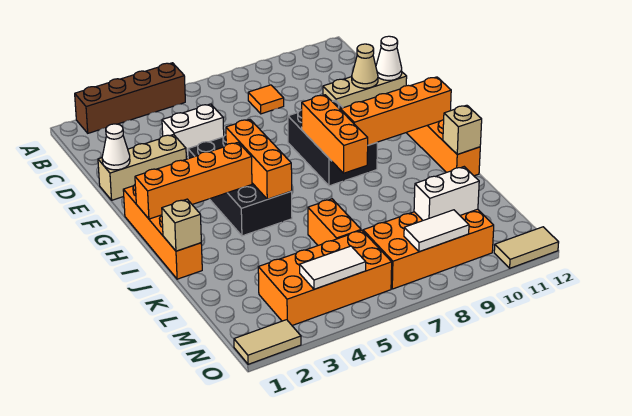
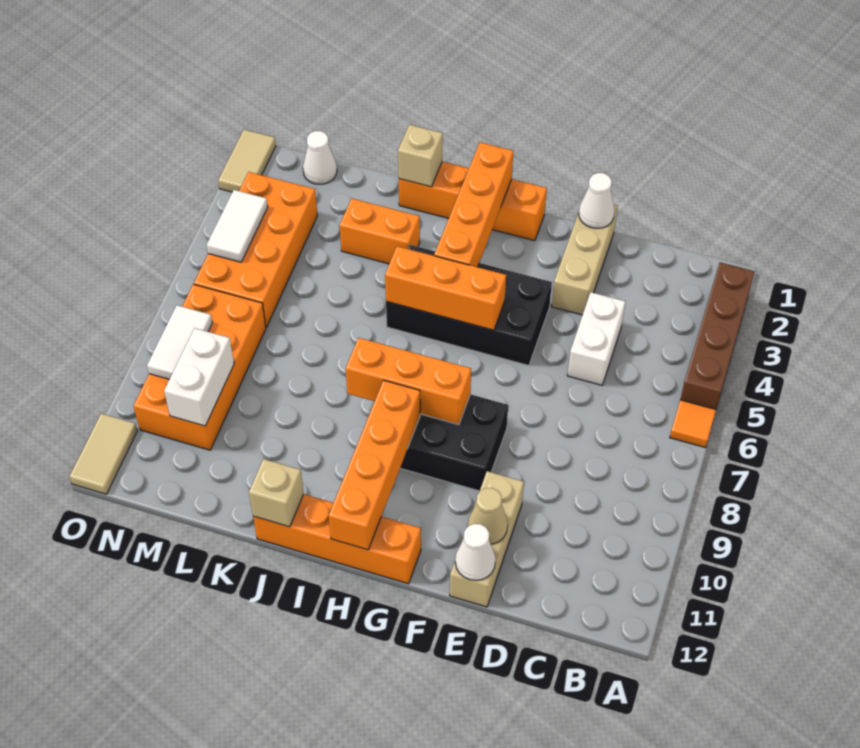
orange tile C8 level 1 -> orange tile A6 level 1
orange brick K6:L6 level 1 -> orange brick J3:K3 level 1
none -> white cone M1 level 1

